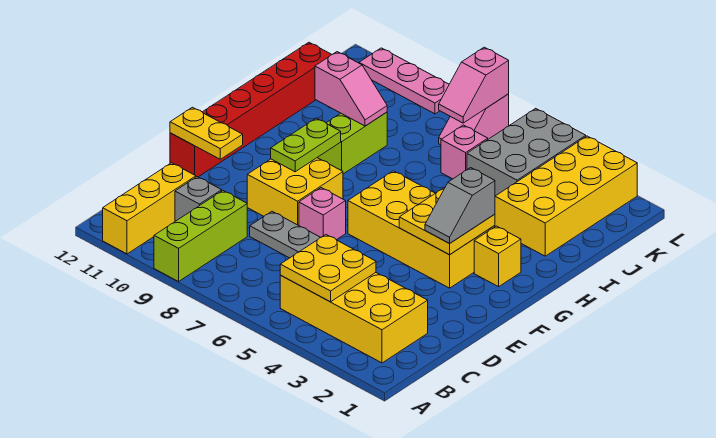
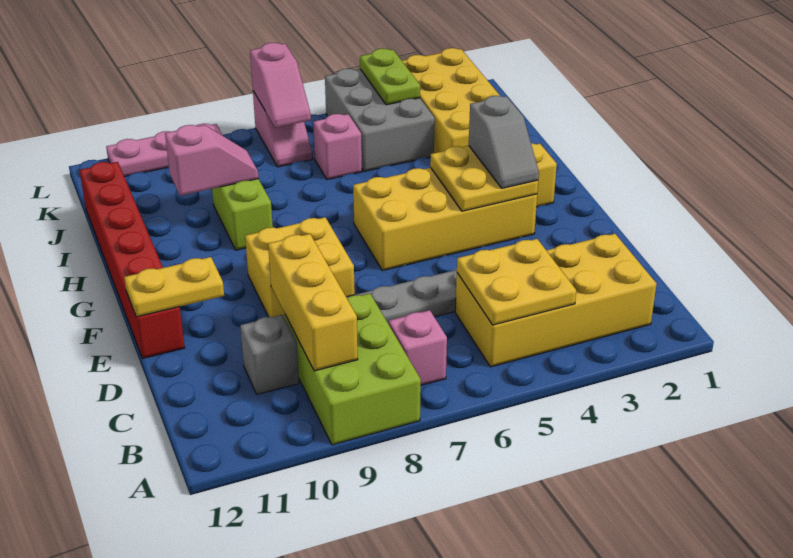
lime brick A9:C9 level 1 -> lime brick A8:C9 level 1
yellow brick A11:C11 level 1 -> yellow brick B9:D9 level 2
pink brick E7 level 1 -> pink brick B7 level 1
lime plate F9:G9 level 2 -> lime plate K4:L4 level 2

